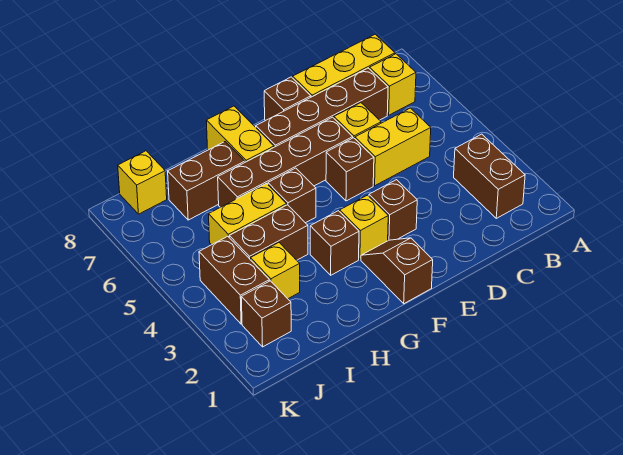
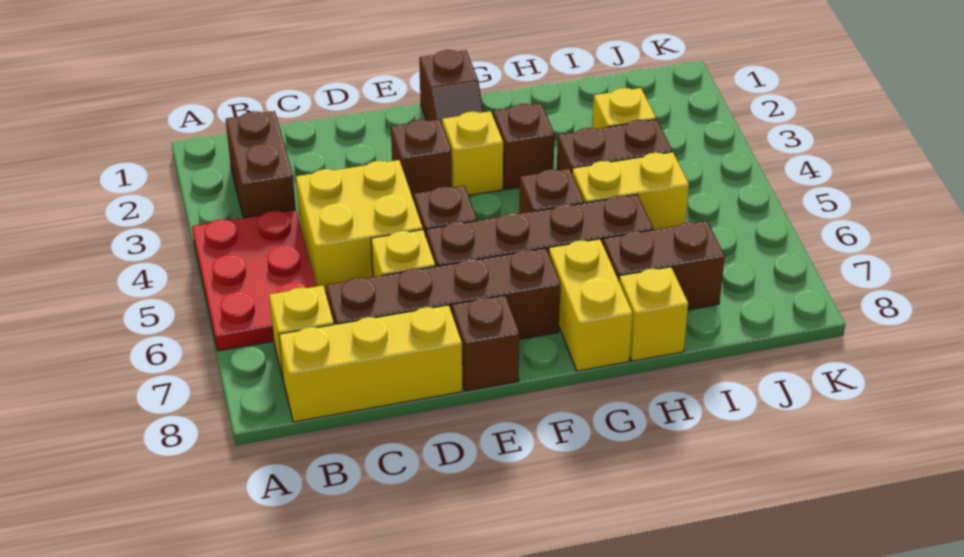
none -> red plate A4:B6 level 1
yellow brick C5:D5 level 1 -> yellow brick C4:D5 level 1
brown brick J2 level 1 -> none
brown brick J3:J4 level 1 -> none
yellow brick J8 level 1 -> yellow brick H8 level 1

